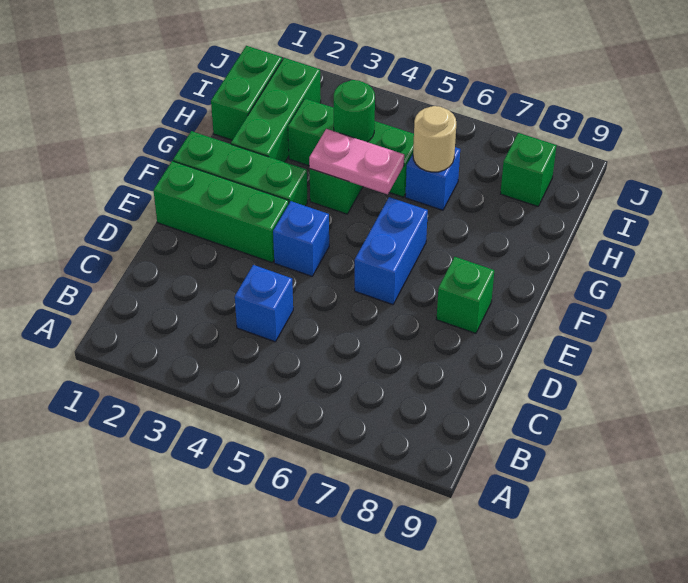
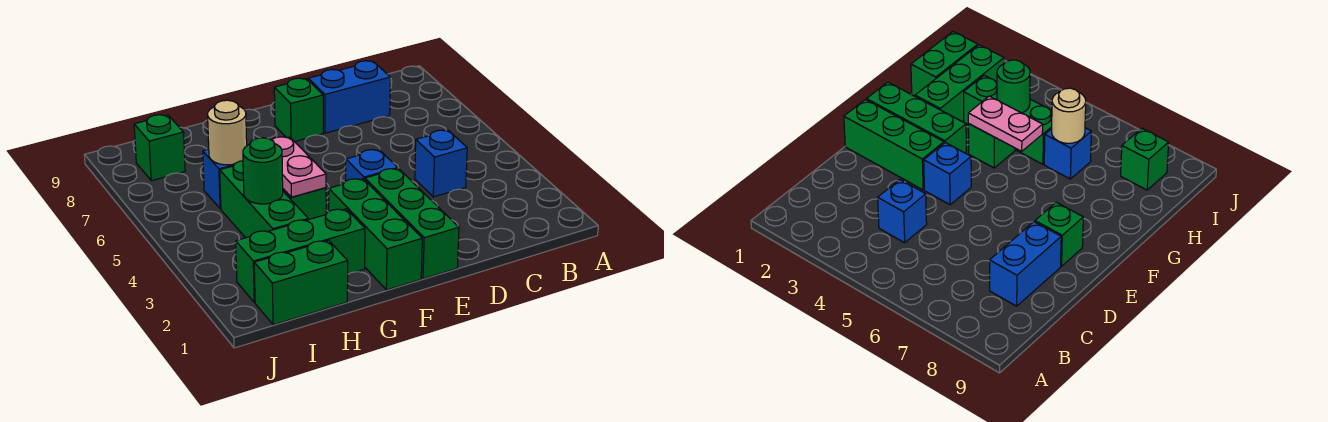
blue brick E6:F6 level 1 -> blue brick C8:D8 level 1

